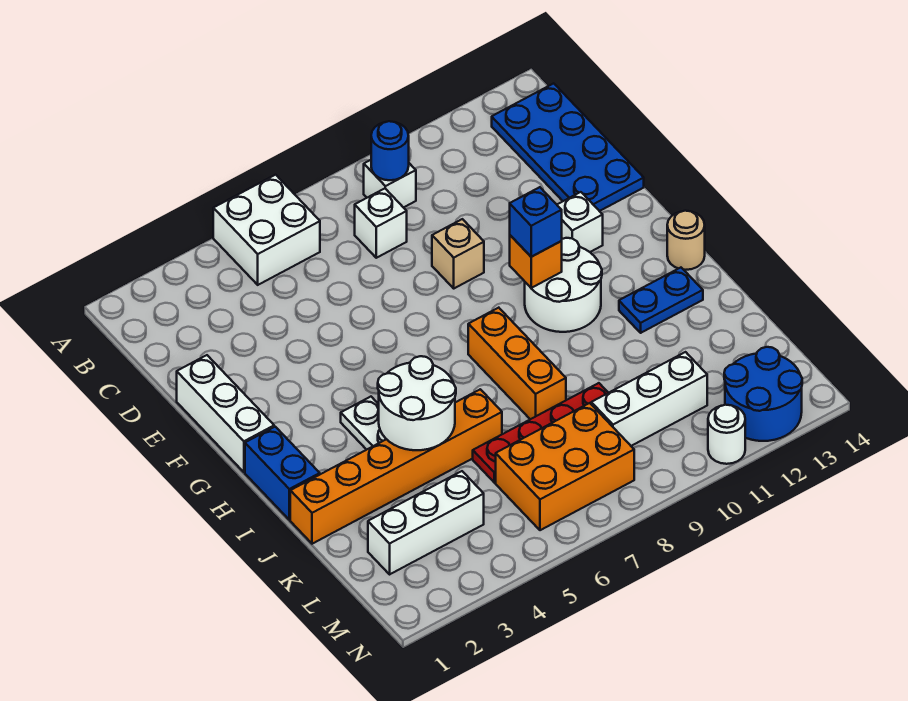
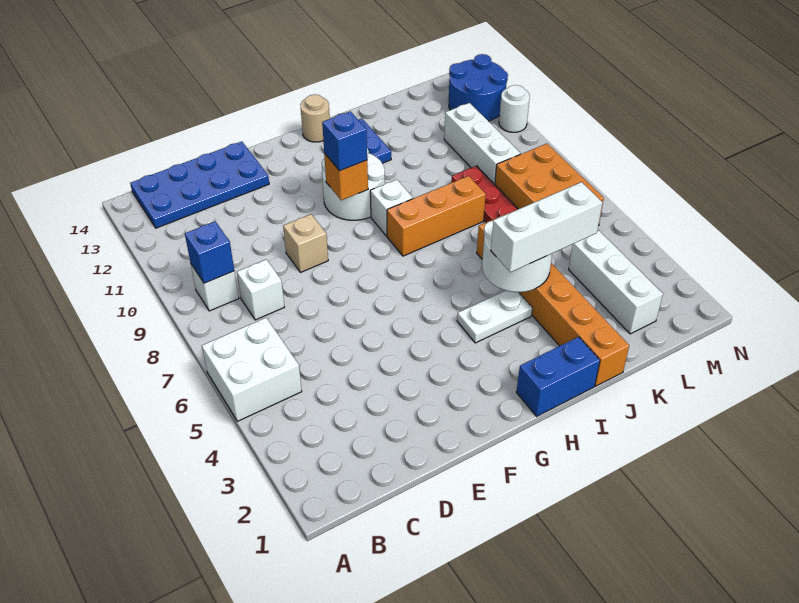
blue round brick B9 level 2 -> blue brick B9 level 2
white brick E1:G1 level 1 -> white brick I4:K4 level 3
white brick F12 level 1 -> white brick H9 level 1

